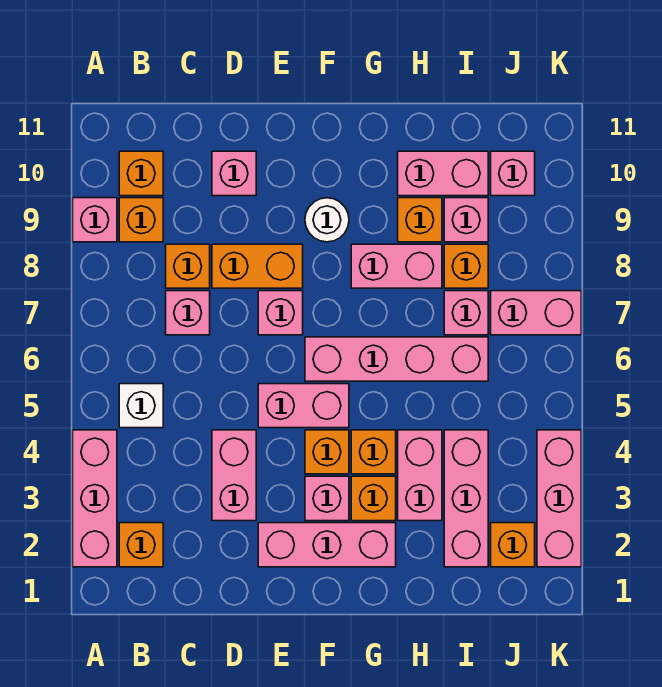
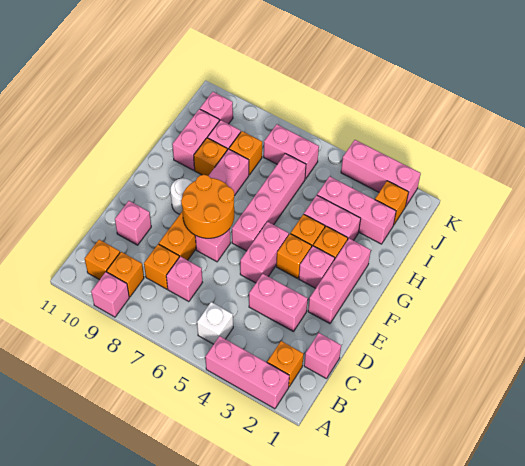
none -> orange round brick E7:F8 level 2
pink brick I7 level 1 -> pink brick C1 level 1
pink brick J7:K7 level 1 -> pink brick J6:J7 level 1

